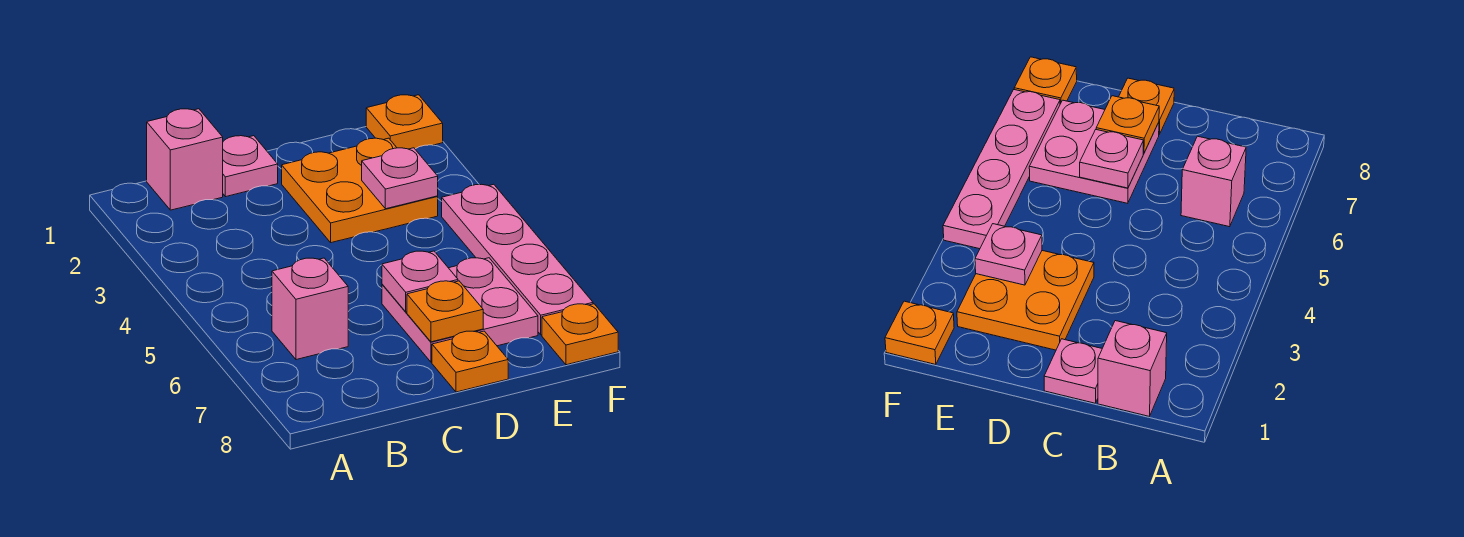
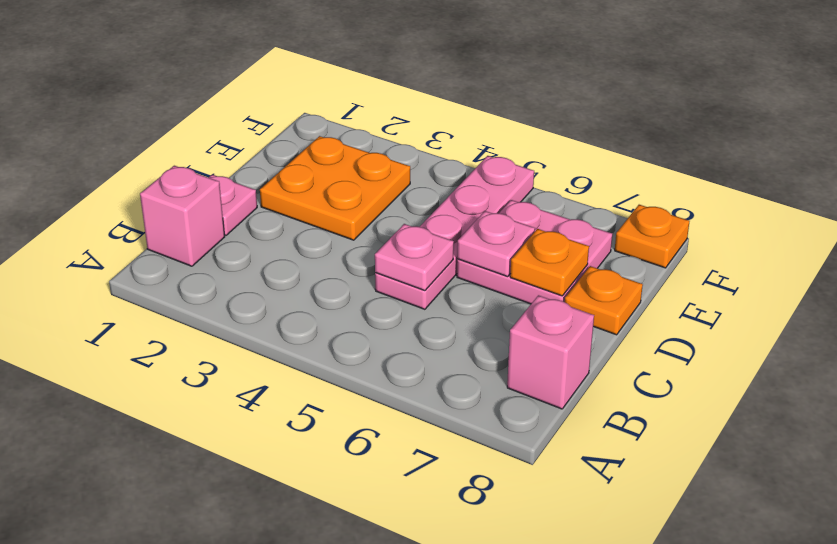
pink brick B6 level 1 -> pink brick B8 level 1
pink plate E3 level 2 -> pink plate C5 level 2
orange plate F1 level 1 -> none
pink plate F4:F7 level 1 -> pink plate C5:F5 level 1

